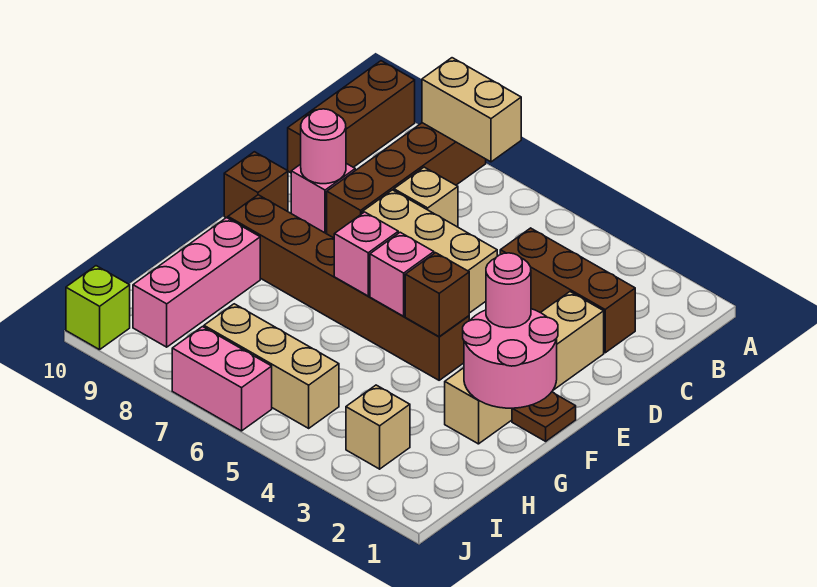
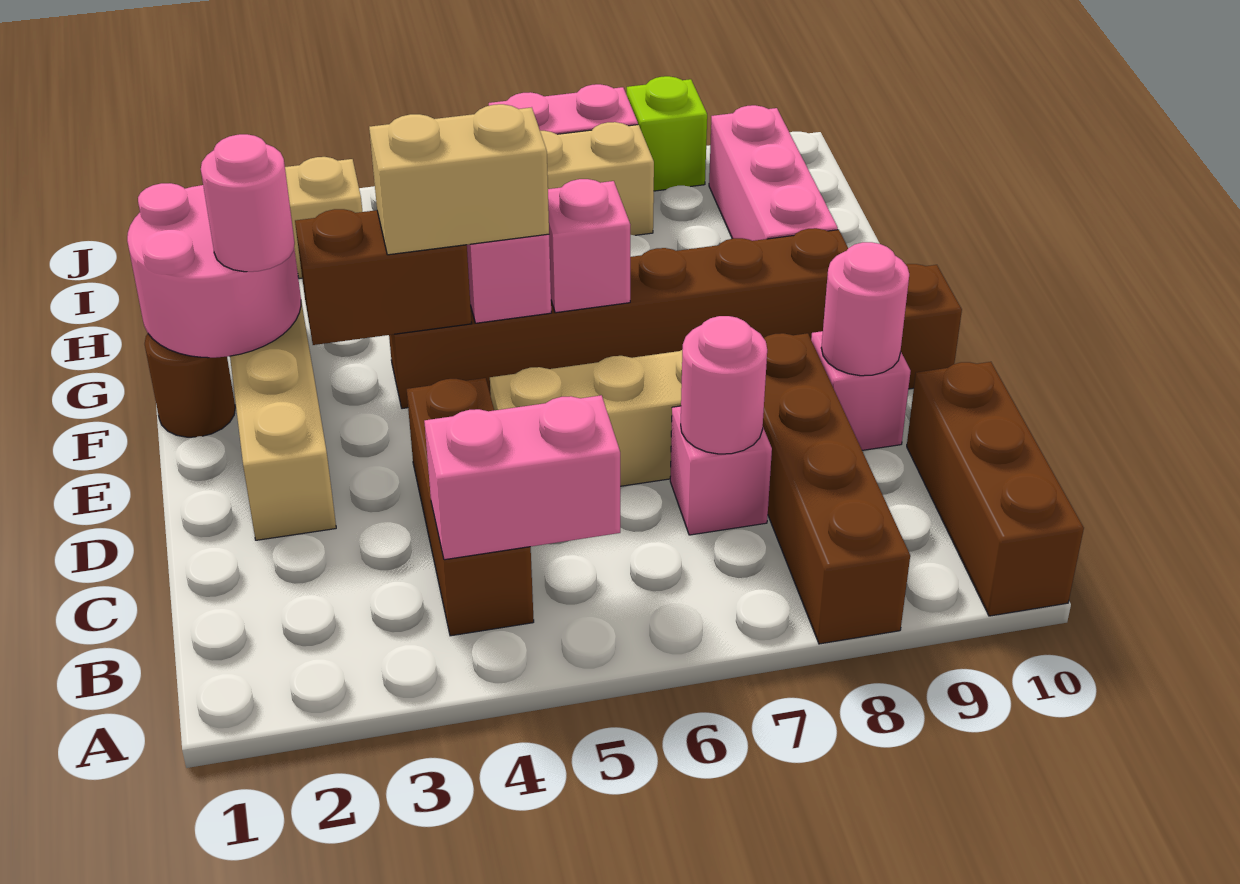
tan brick A7:A8 level 2 -> tan brick F4:F5 level 3
none -> pink brick B4:B5 level 2
brown brick C2:C4 level 1 -> brown brick B4:D4 level 1
tan brick C7 level 1 -> pink brick C7 level 1
none -> pink round brick C7 level 2
brown plate F1 level 1 -> brown round brick F1 level 1
brown brick F4 level 2 -> brown brick F3:F4 level 2
lime brick J10 level 1 -> lime brick J8 level 1

